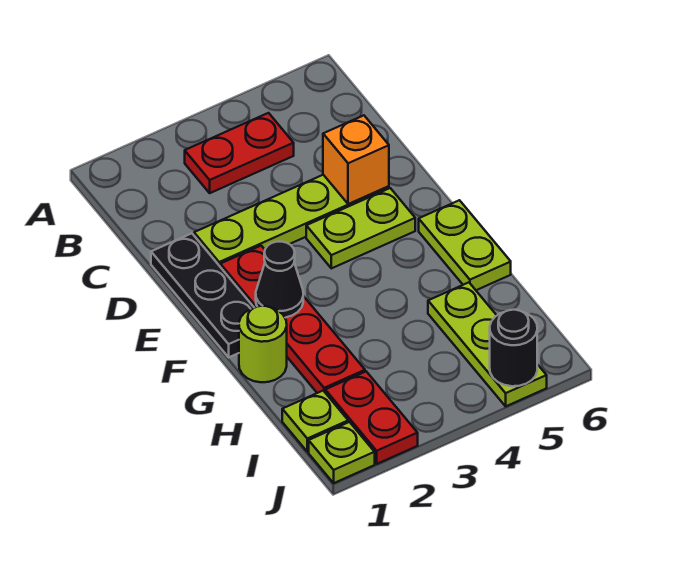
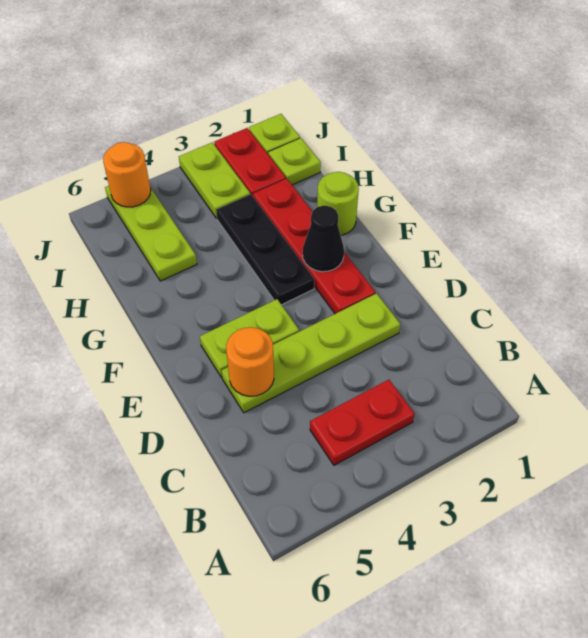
black plate D1:F1 level 1 -> black plate F3:H3 level 1
orange brick D5 level 2 -> orange round brick D5 level 2
lime plate F6:G6 level 1 -> lime plate I3:J3 level 1
black round brick J5 level 2 -> orange round brick J5 level 2

